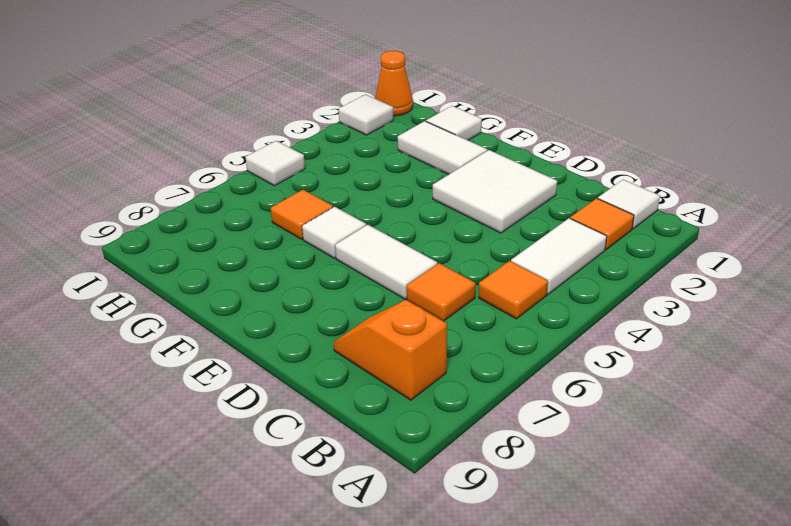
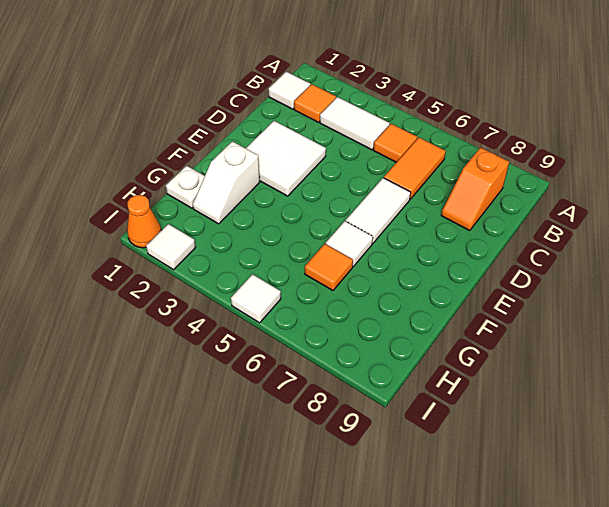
orange tile C6 level 1 -> orange tile B6:C6 level 1
white tile F2:G2 level 1 -> white slope F2:G2 level 1 top F
white tile G1 level 1 -> white plate G1 level 1

